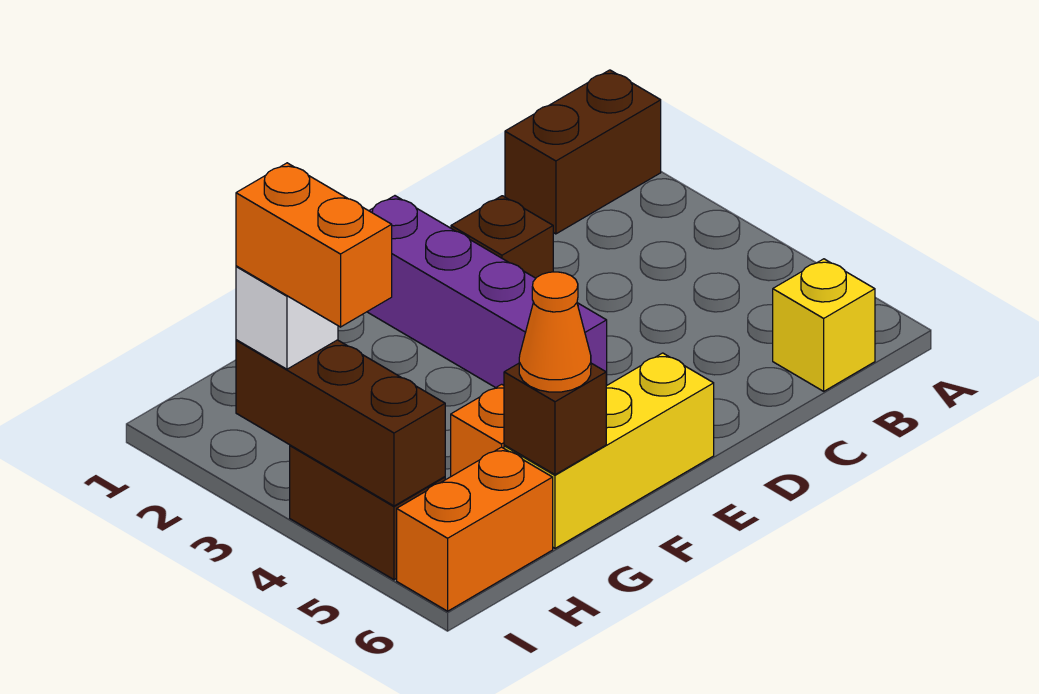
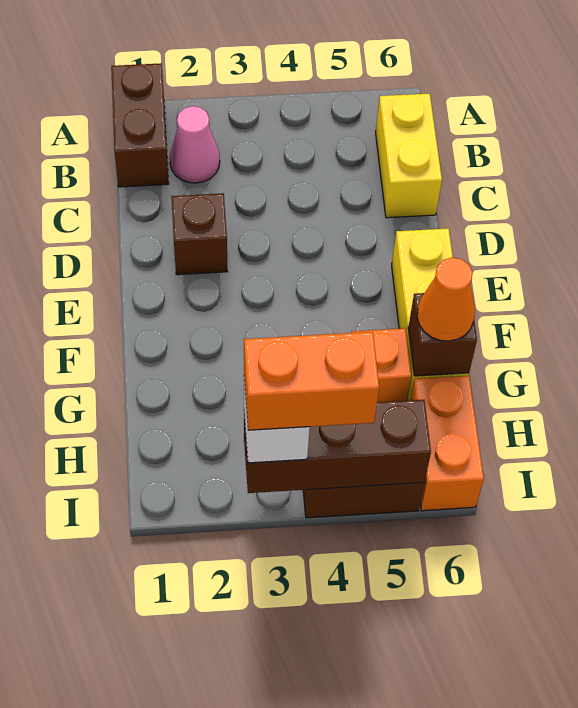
none -> pink cone B2 level 1
yellow brick B6 level 1 -> yellow brick B6:C6 level 1
purple brick E1:E4 level 1 -> none

